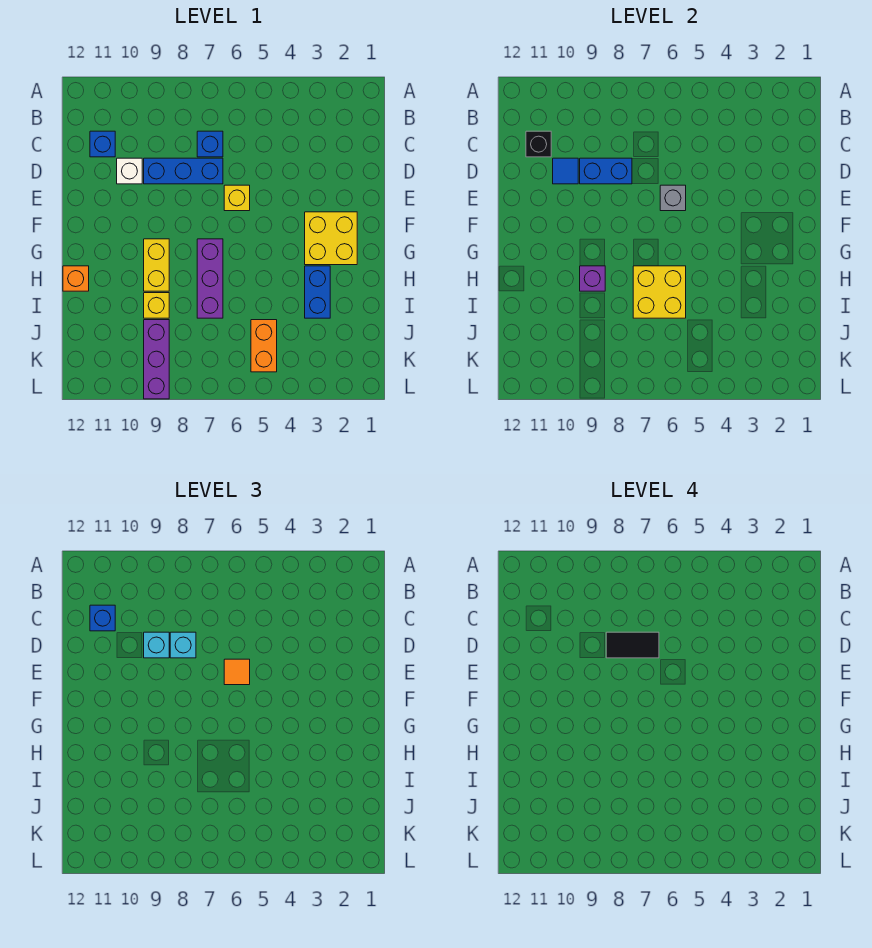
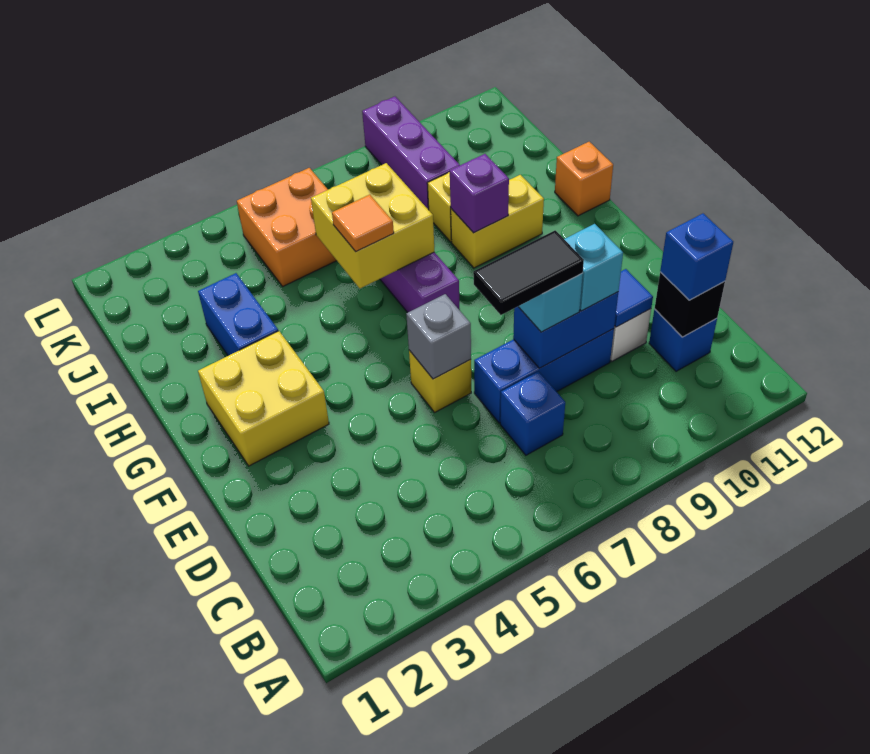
orange tile E6 level 3 -> orange tile H6 level 3
yellow brick G9:H9 level 1 -> yellow brick H9:H10 level 1
orange brick J5:K5 level 1 -> orange brick J5:K6 level 1

